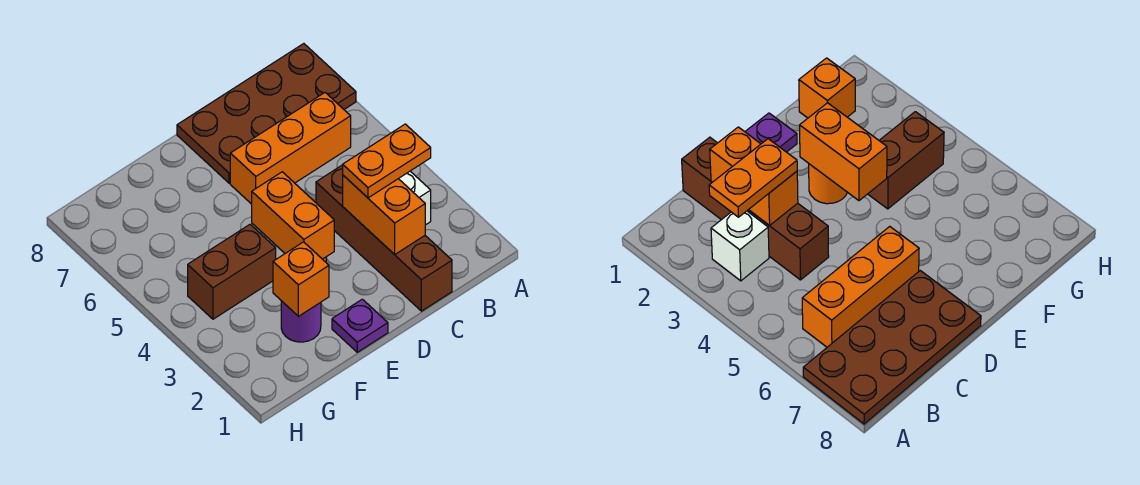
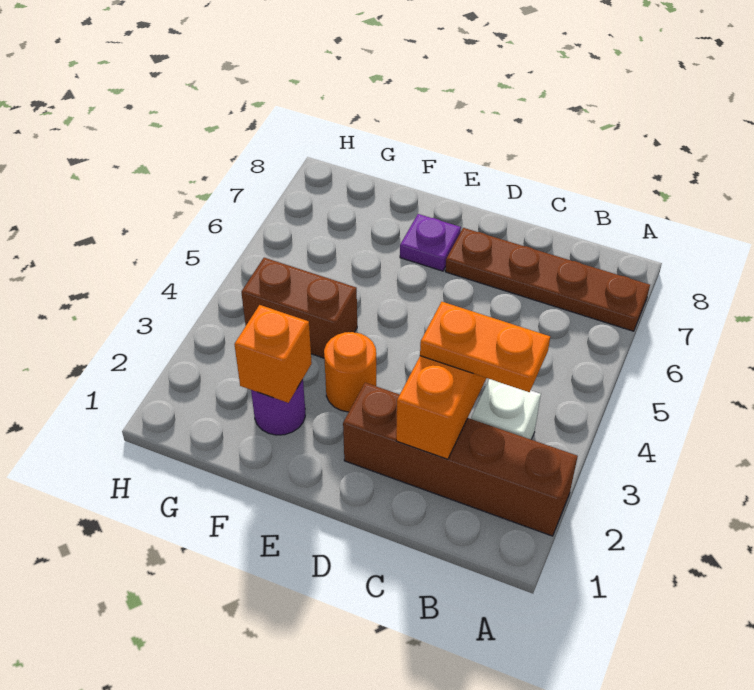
brown plate A7:D8 level 1 -> brown plate A7:D7 level 1
orange brick B6:D6 level 1 -> none
brown brick C1:C4 level 1 -> brown brick A2:D2 level 1
purple plate E1 level 1 -> purple plate E7 level 1
orange brick E3:E4 level 2 -> none

